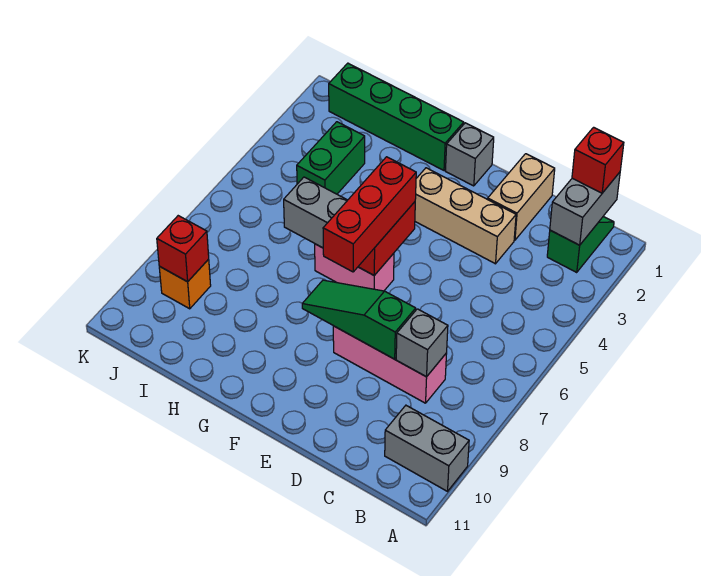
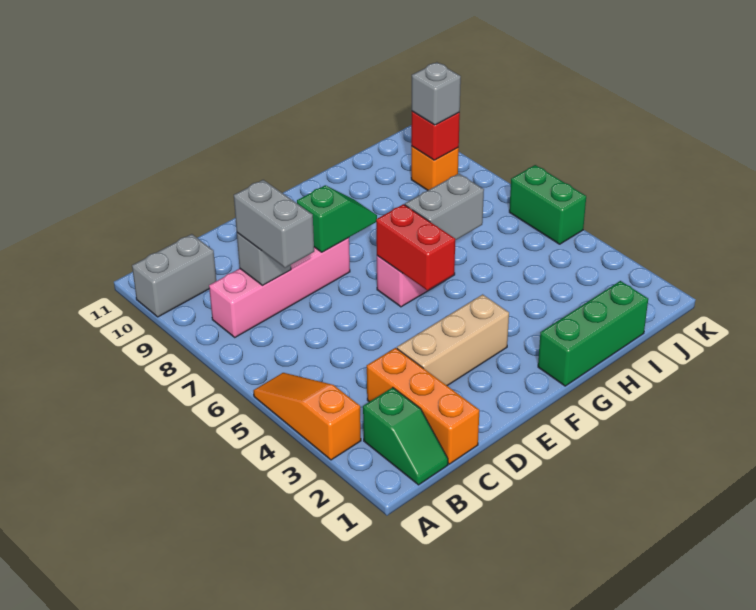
none -> orange slope A3:A5 level 1 top 3
grey brick B1:B2 level 2 -> grey brick C7:C8 level 3
red brick B1 level 3 -> none
none -> orange brick C1:C3 level 1
pink brick C8:E8 level 1 -> pink brick B8:E8 level 1
tan brick D1:D2 level 1 -> none
green slope D8:F8 level 2 top D -> green slope E8:F8 level 2 top E
grey brick F1 level 1 -> grey brick J9 level 3
red brick F5:F7 level 3 -> none
green brick G1:J1 level 1 -> green brick G1:I1 level 1
green brick I3:I4 level 1 -> green brick K5:K6 level 1

